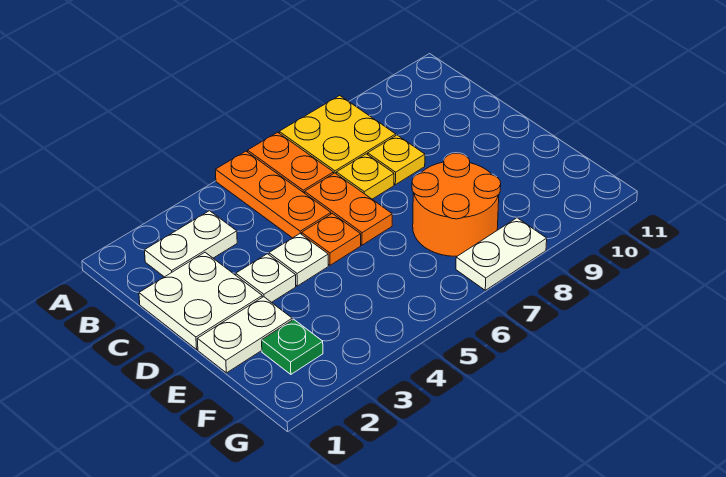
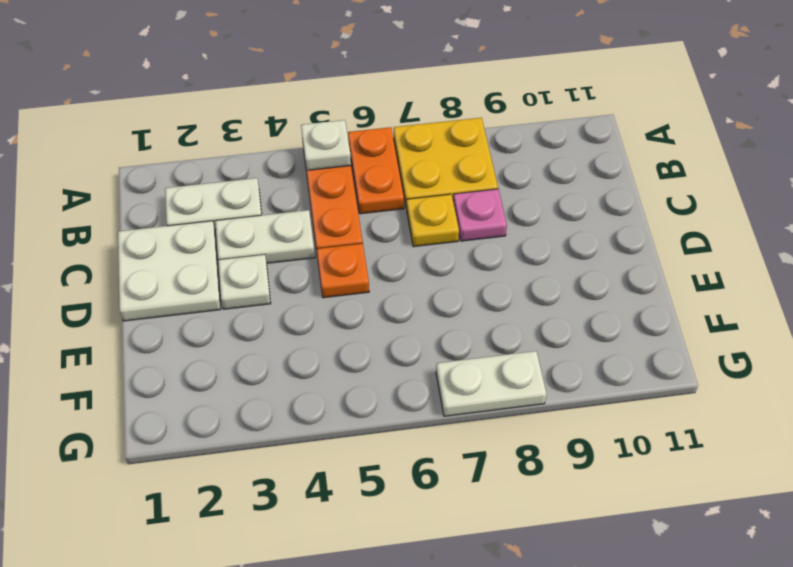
orange plate C6:D6 level 1 -> none
yellow plate C8 level 1 -> pink plate C8 level 1
white plate D4 level 1 -> white plate A5 level 2
white plate E1:E2 level 1 -> white plate C3:C4 level 1
orange round brick E7:F8 level 1 -> none
green plate F2 level 1 -> none

